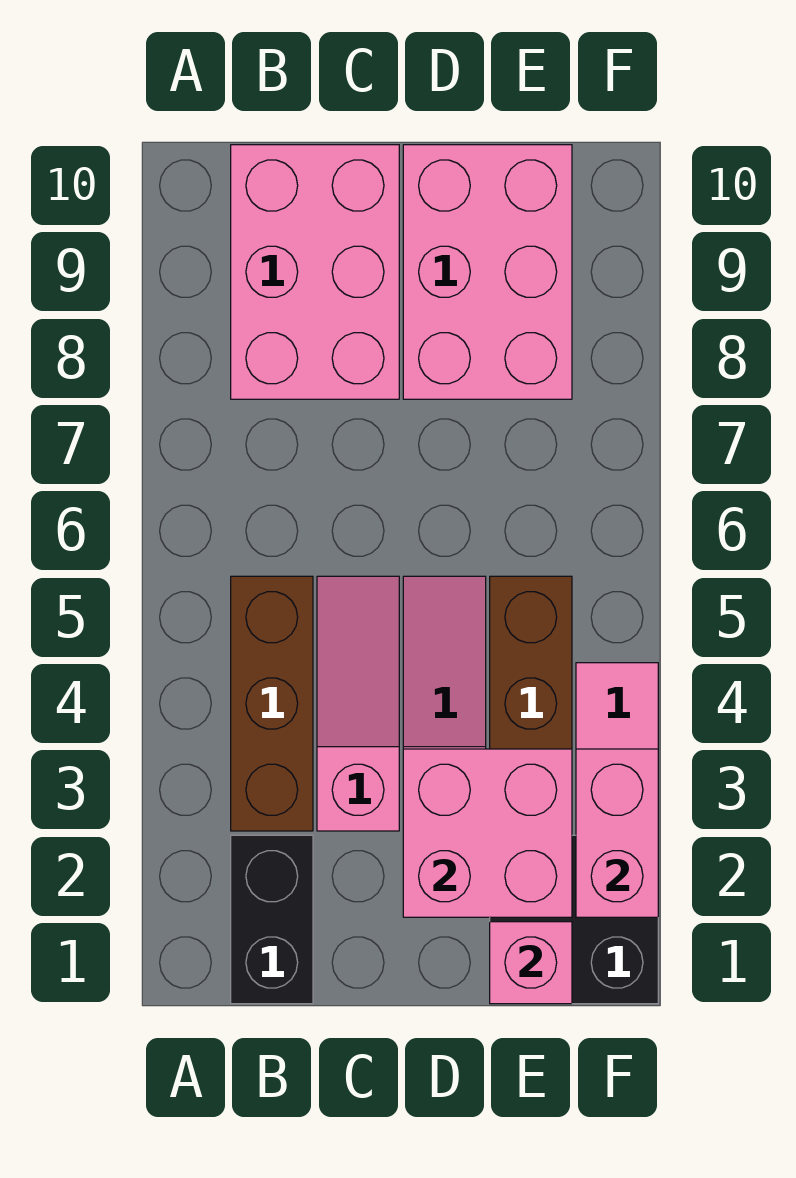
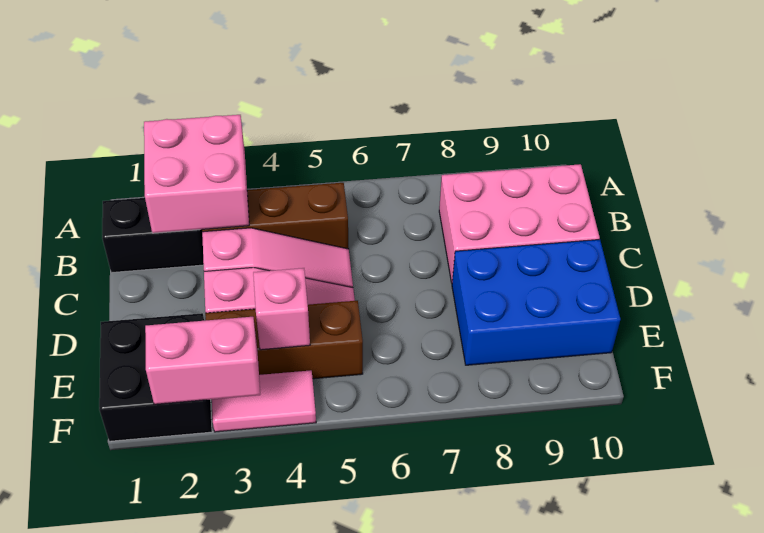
pink brick D2:E3 level 2 -> pink brick A2:B3 level 2
pink brick D8:E10 level 1 -> blue brick D8:E10 level 1
pink brick E1 level 2 -> pink brick E4 level 2

